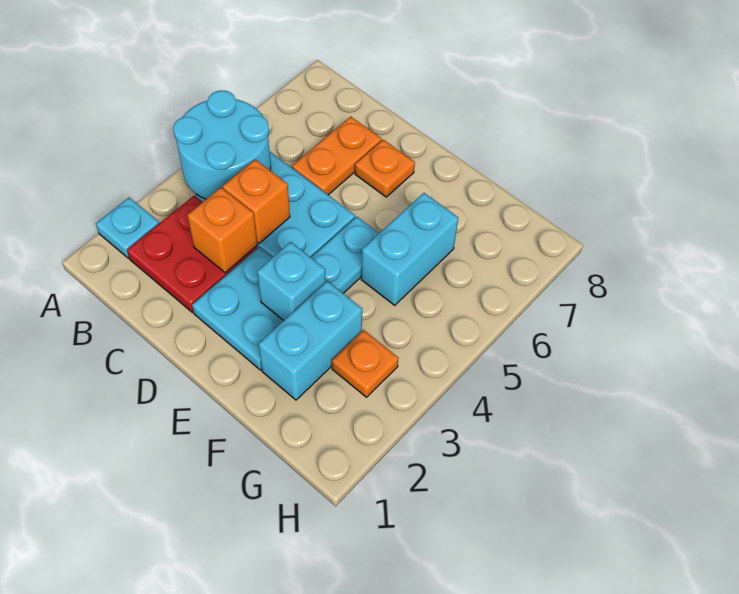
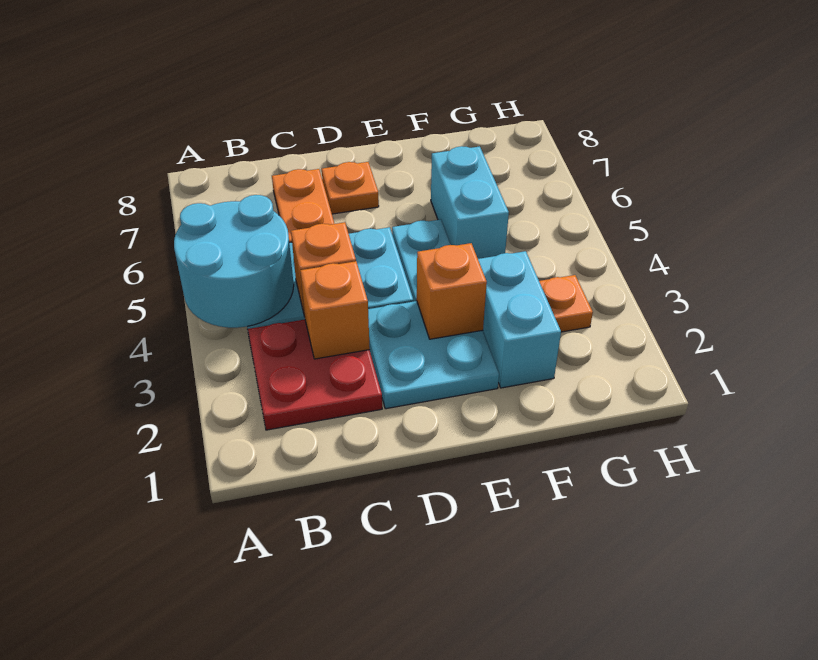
cyan plate A2 level 1 -> none
cyan brick E3 level 2 -> orange brick E3 level 2

